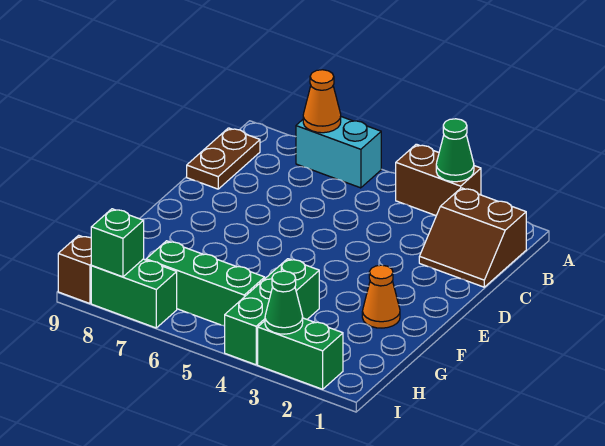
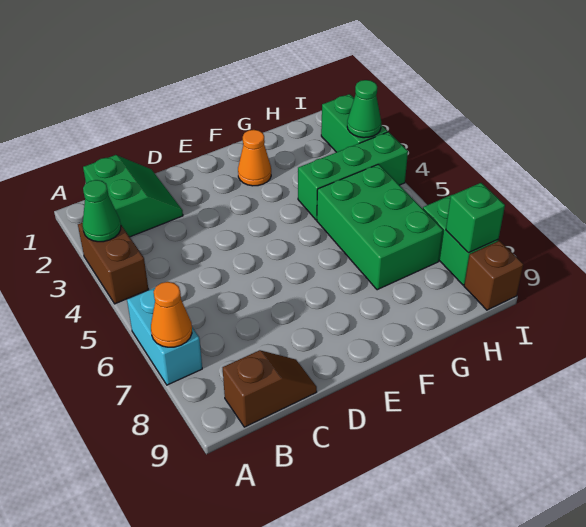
brown slope B1:C2 level 1 top B -> green slope B1:C2 level 1 top B
brown plate B9:C9 level 1 -> brown slope B9:C9 level 1 top B
green brick H5:H7 level 1 -> green brick G5:H7 level 1

